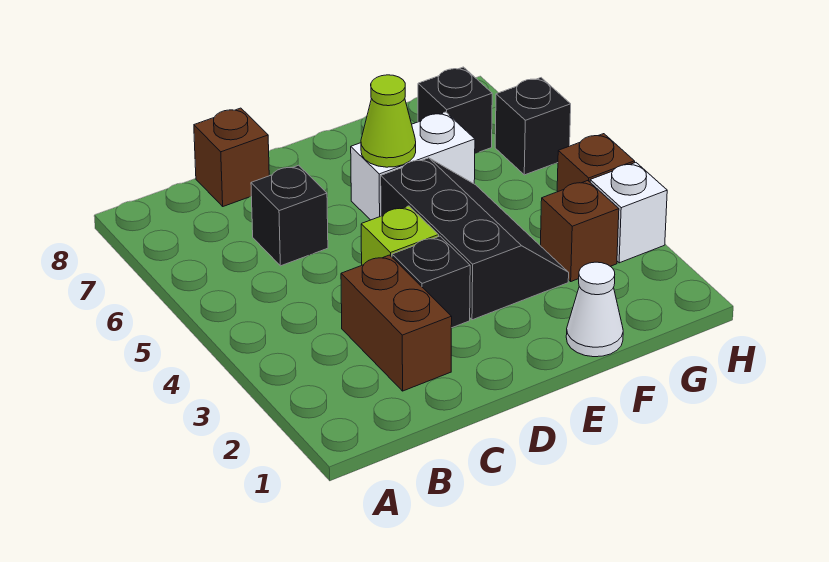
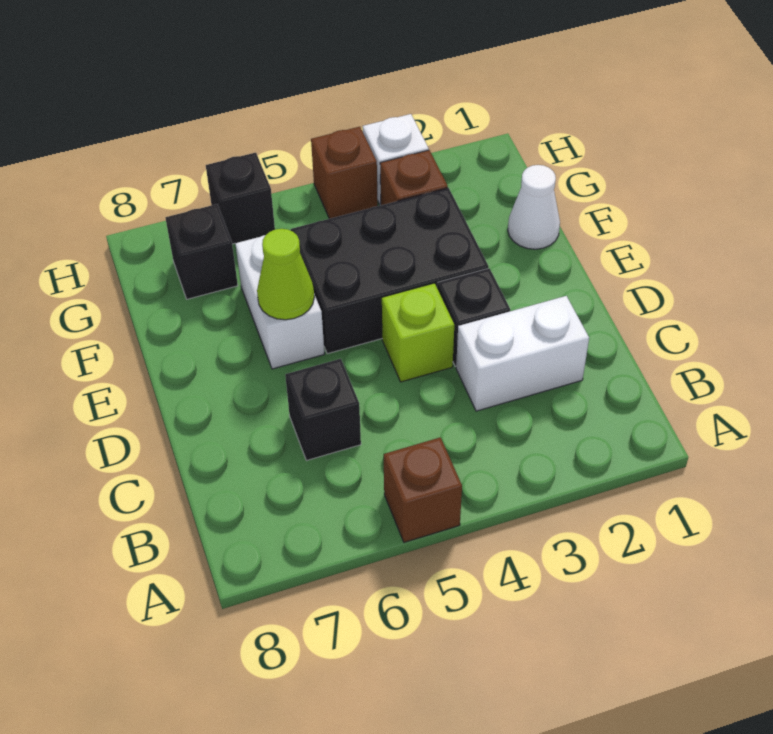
brown brick C2:C3 level 1 -> white brick C2:C3 level 1
brown brick C8 level 1 -> brown brick A5 level 1
black slope E3:F5 level 1 top E -> black brick E3:F5 level 1

